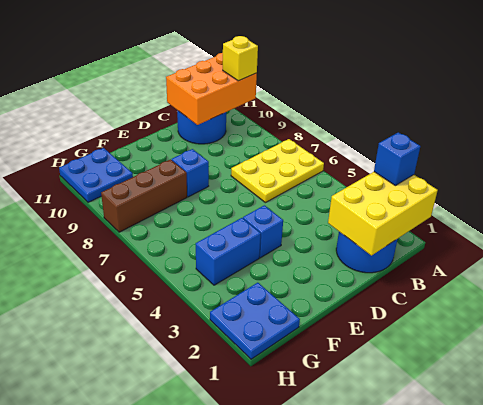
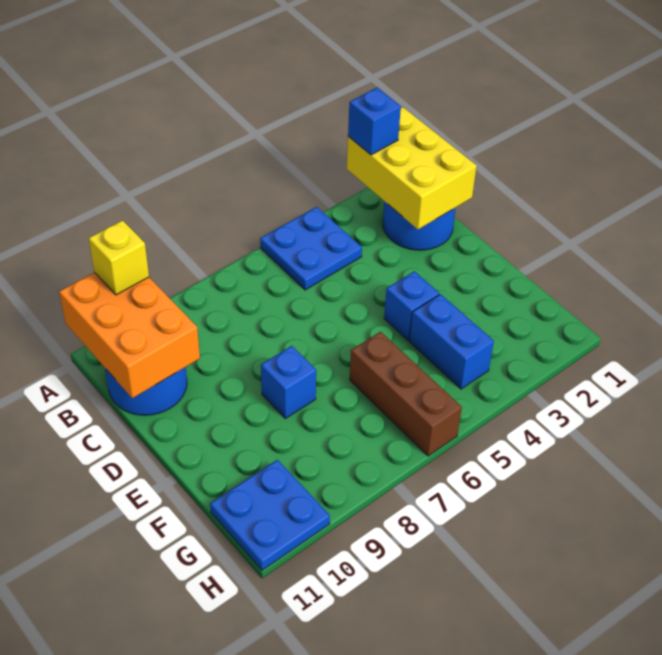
yellow plate A6:C7 level 1 -> none
brown brick F8:H8 level 1 -> brown brick F6:H6 level 1
blue plate G1:H2 level 1 -> blue plate A4:B5 level 1

